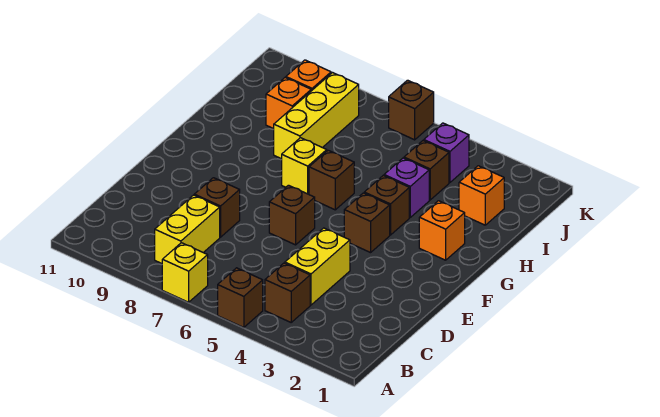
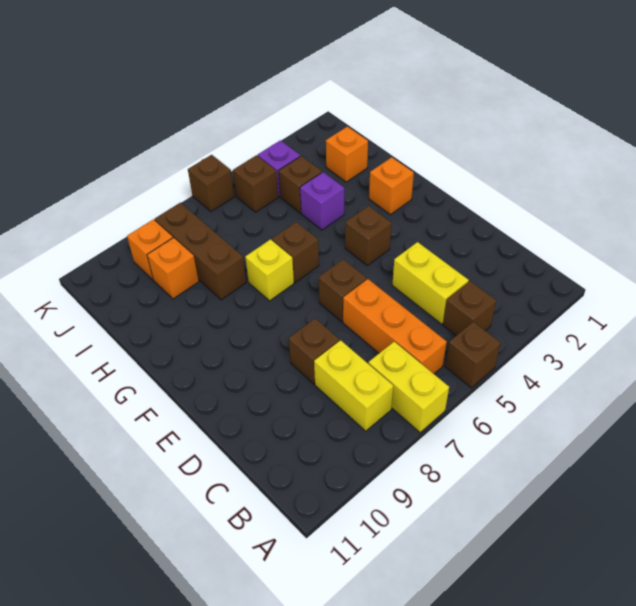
yellow brick A7 level 1 -> yellow brick A7:B7 level 1
none -> orange brick B6:D6 level 1
brown brick G4 level 1 -> brown brick J5 level 1
yellow brick H8:J8 level 1 -> brown brick H8:J8 level 1

